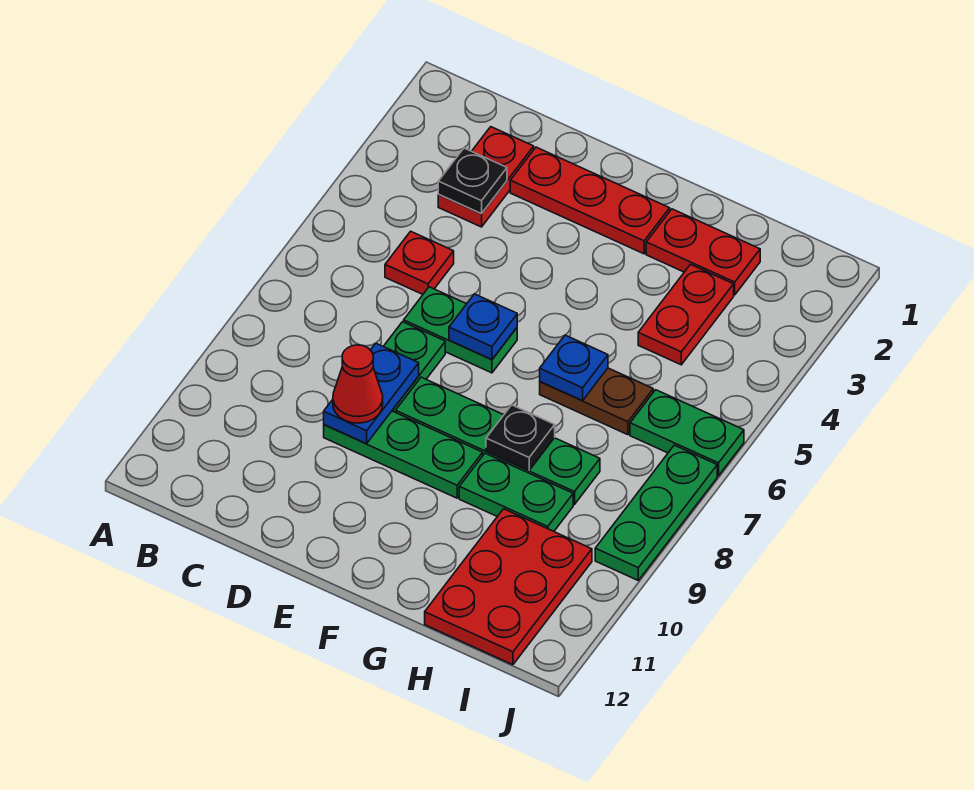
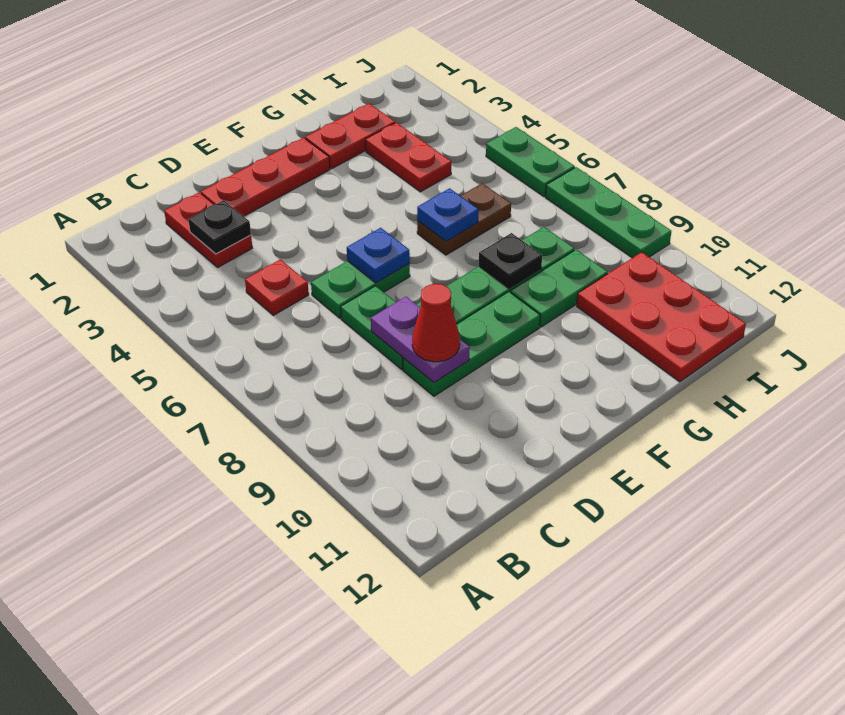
blue plate D8:D9 level 2 -> purple plate D8:D9 level 2
green plate I6:J6 level 1 -> green plate J5:J6 level 1

